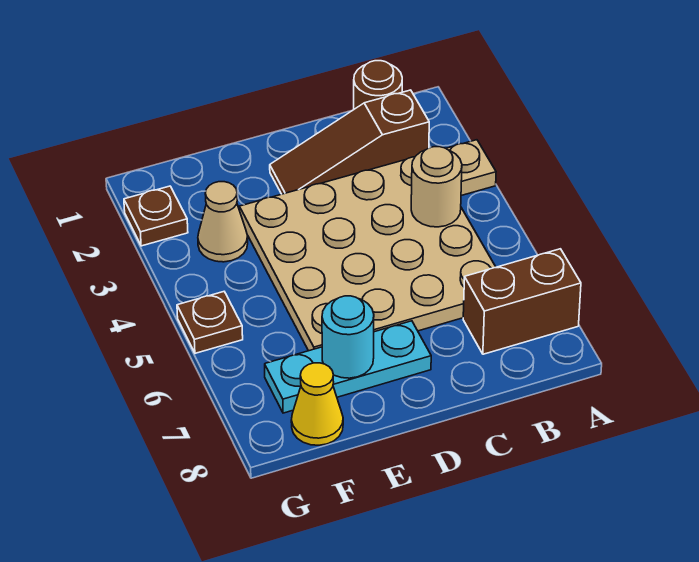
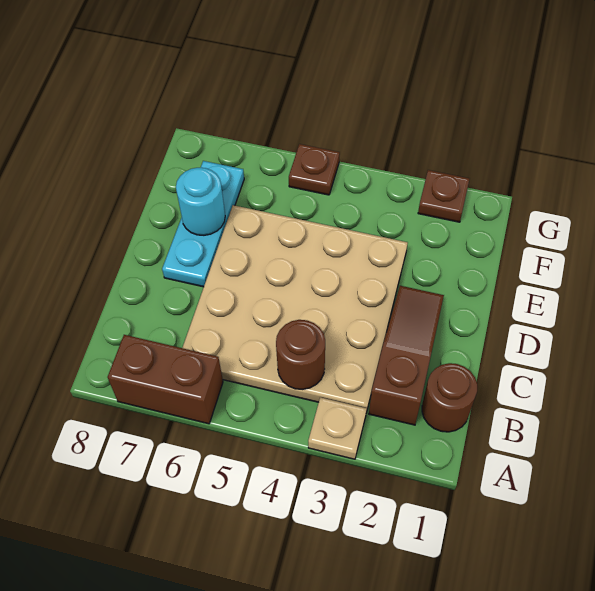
brown brick A7:B7 level 1 -> brown brick A6:A7 level 1
tan round brick B4 level 2 -> brown round brick B4 level 2
tan cone F3 level 1 -> none
yellow cone F8 level 1 -> none

